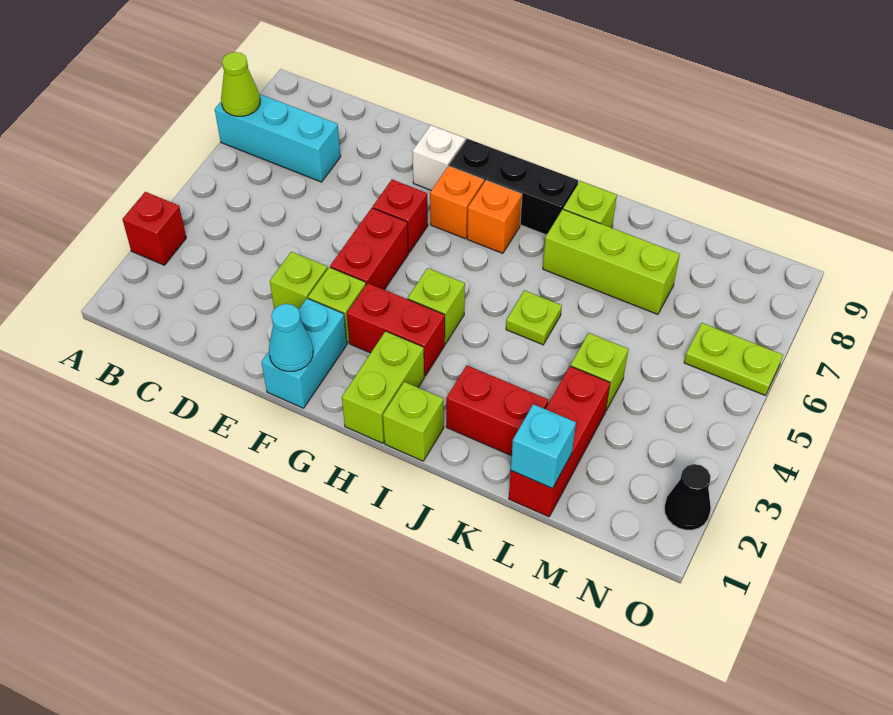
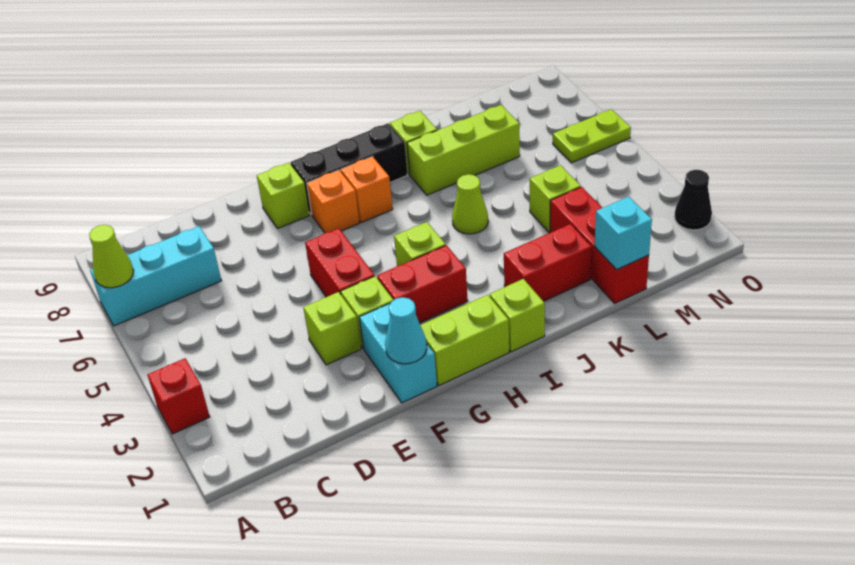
red brick F6 level 1 -> none
white brick F8 level 1 -> lime brick F8 level 1
lime brick H1:H2 level 1 -> lime brick G1:H1 level 1
lime plate J5 level 1 -> lime cone J5 level 1

